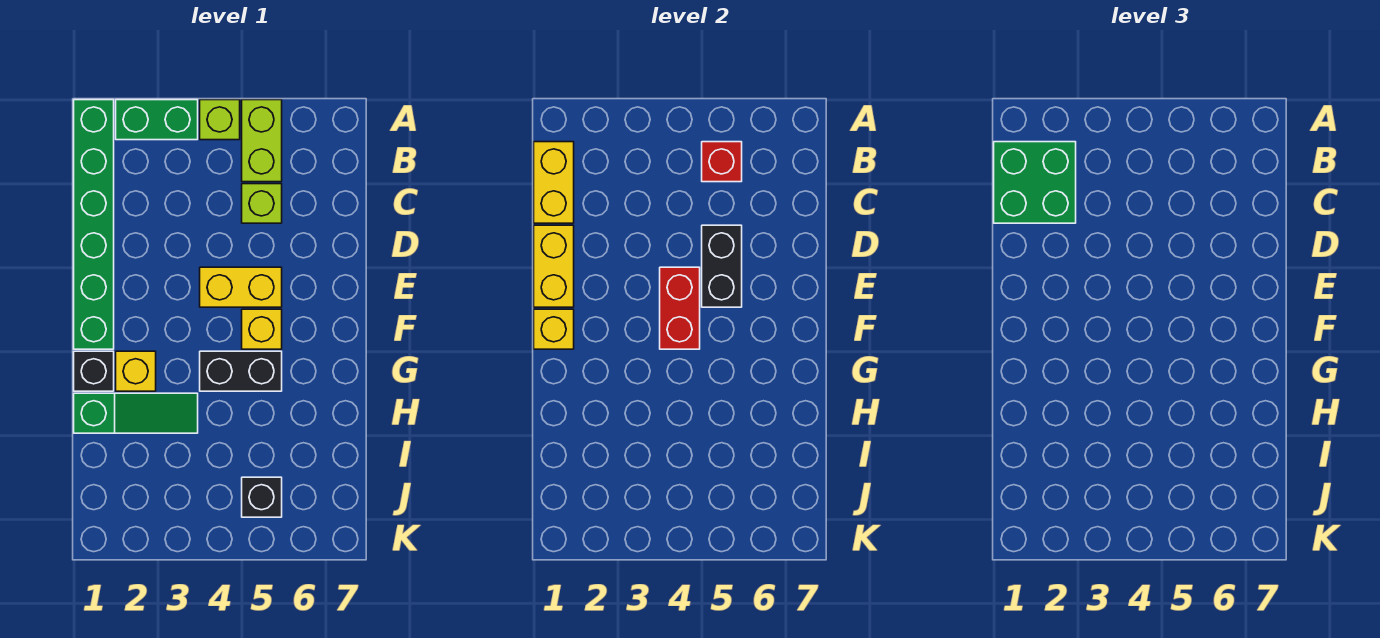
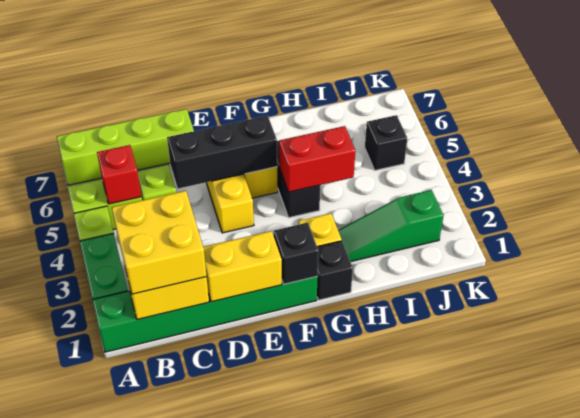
none -> lime brick A7:D7 level 1
green brick B1:C2 level 3 -> yellow brick B1:C2 level 3
black brick D5:E5 level 2 -> black brick D5:F5 level 2
red brick E4:F4 level 2 -> red brick G4:H4 level 2
yellow brick F1 level 2 -> black brick F1 level 2
green slope H1:H3 level 1 top 1 -> green slope H2:J2 level 1 top J

